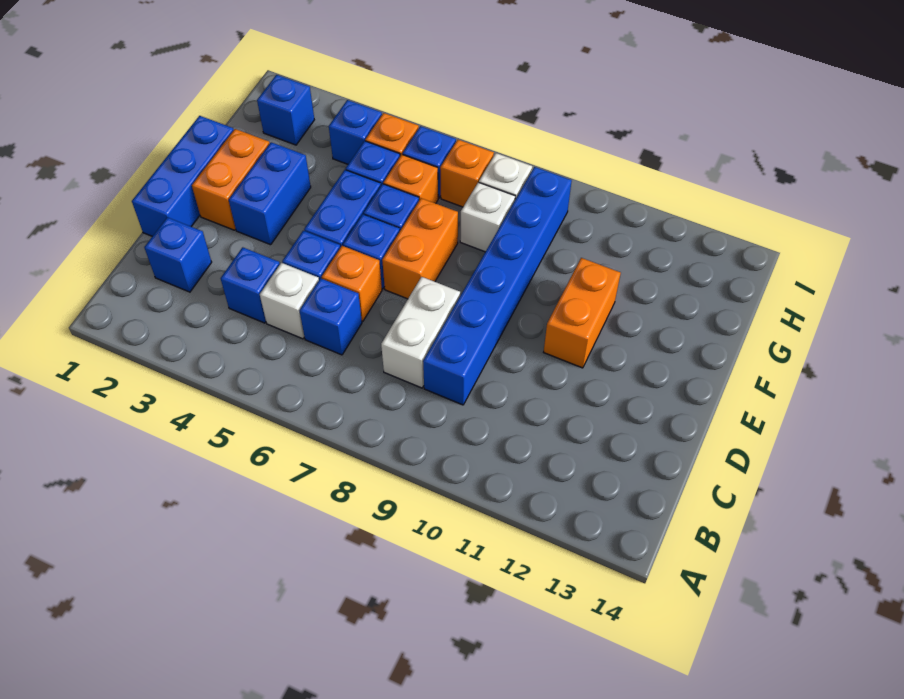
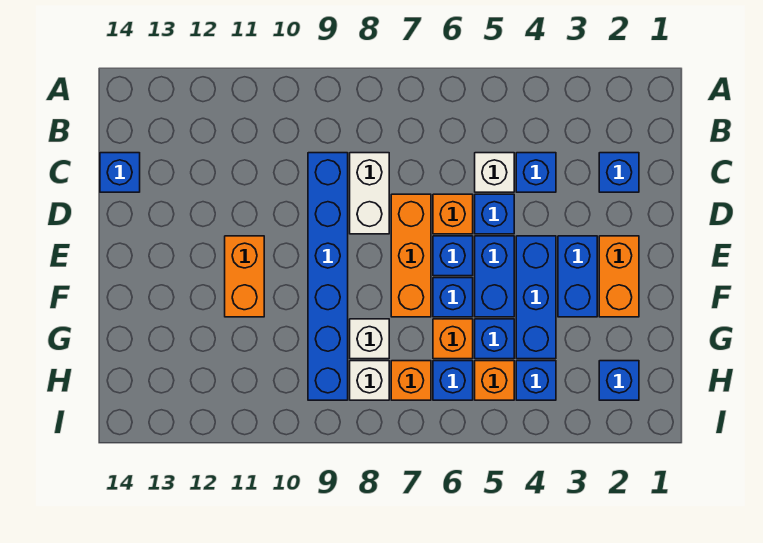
blue brick C6 level 1 -> blue brick C14 level 1
blue brick D1:F1 level 1 -> blue brick E4:G4 level 1
orange brick E7:F7 level 1 -> orange brick D7:F7 level 1

